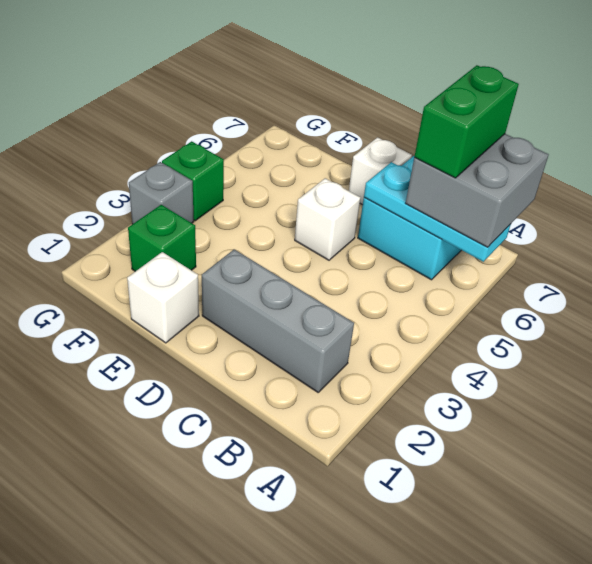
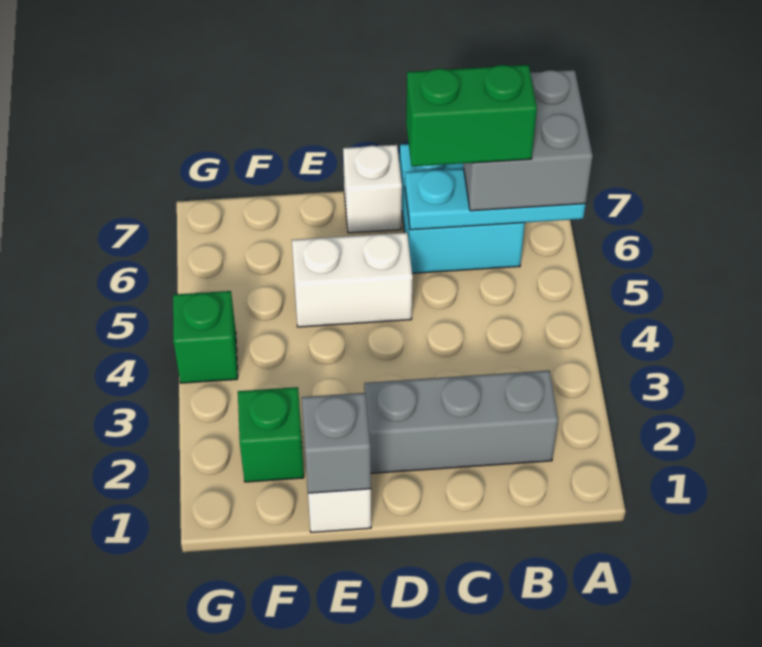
green brick B6:B7 level 4 -> green brick B6:C6 level 4
white brick D5 level 1 -> white brick D5:E5 level 1
grey brick G3 level 1 -> grey brick E1 level 2

